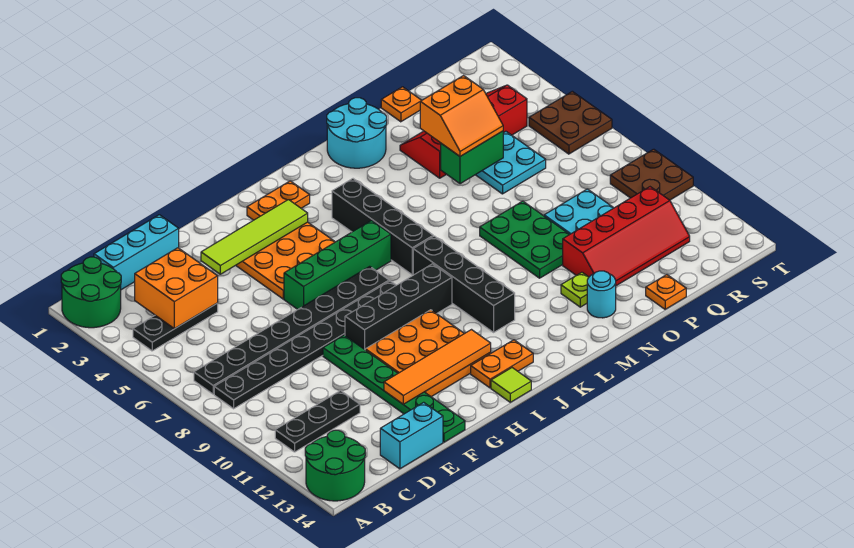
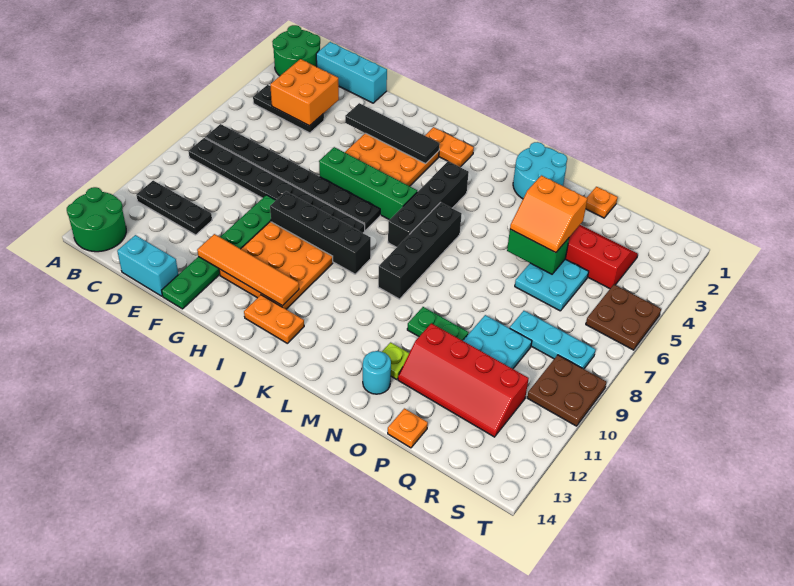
lime tile F3:I3 level 2 -> black tile F3:I3 level 2
lime tile I14 level 1 -> none
black brick K8:K11 level 1 -> black brick L6:L9 level 1
green plate N8:O10 level 1 -> green plate N10:O10 level 1
none -> cyan plate Q8:S8 level 1

